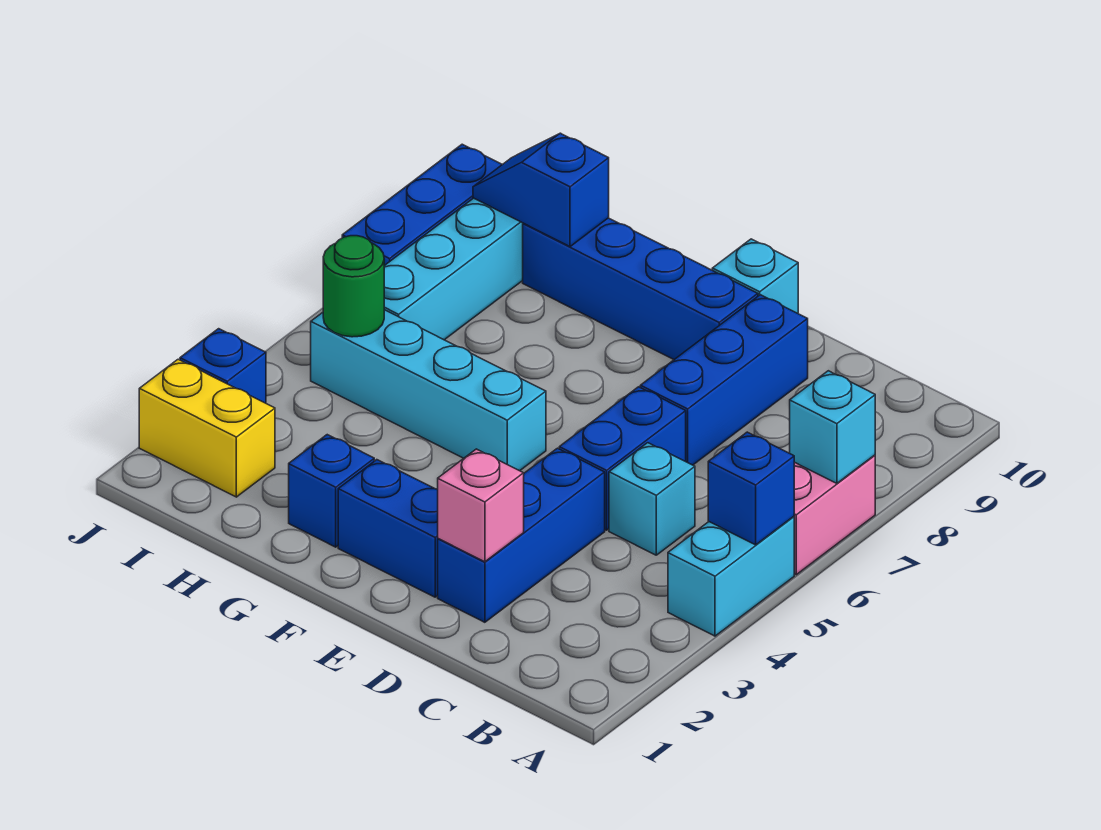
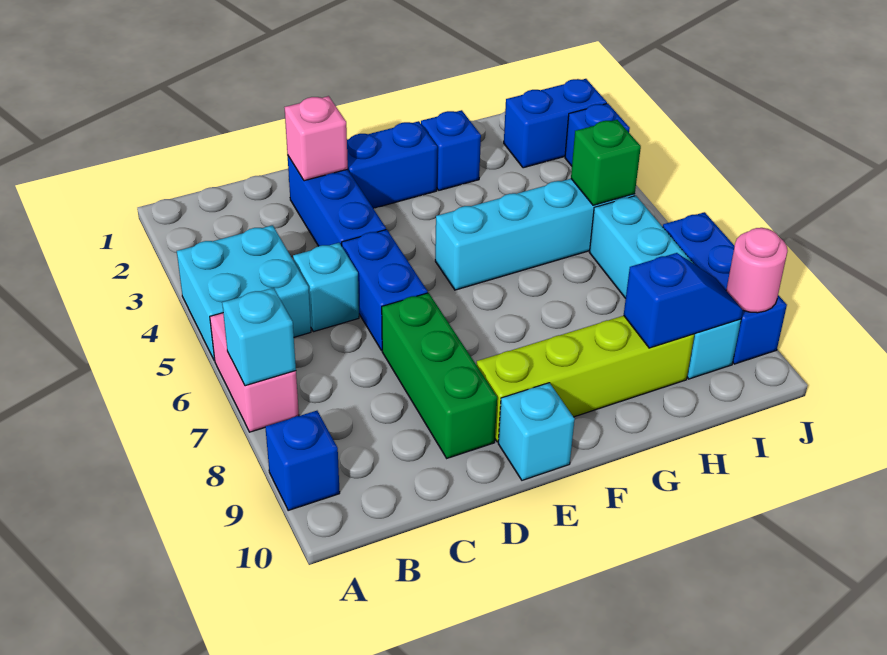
cyan brick A4:A5 level 1 -> cyan brick A4:B5 level 1
blue brick A5 level 2 -> blue brick A9 level 1
blue brick D7:D9 level 1 -> green brick D7:D9 level 1
blue brick E9:H9 level 1 -> lime brick E9:H9 level 1
yellow brick I2:J2 level 1 -> blue brick I2:J2 level 1
green round brick I5 level 2 -> green brick I5 level 2
none -> pink round brick J9 level 2

